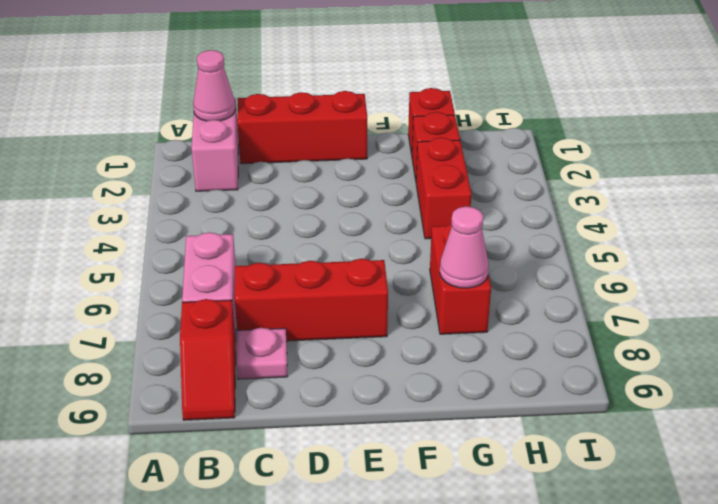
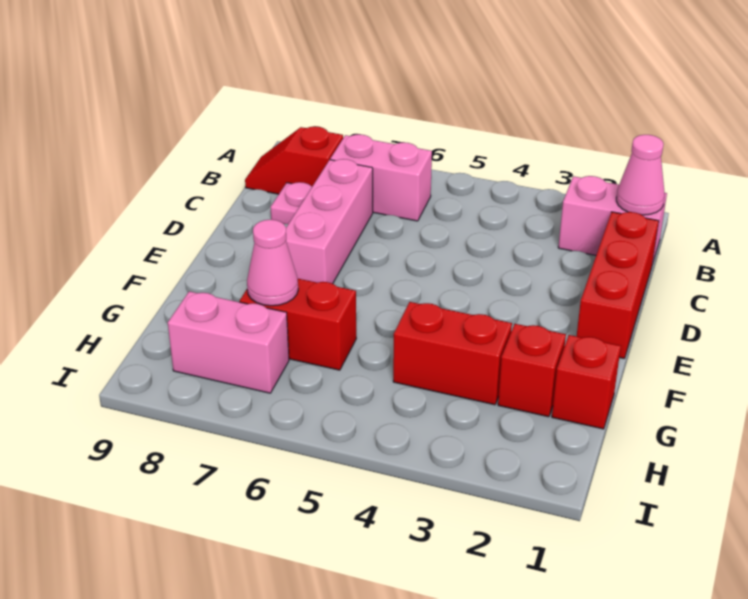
red brick C7:E7 level 1 -> pink brick C7:E7 level 1
none -> pink brick H7:H8 level 1

